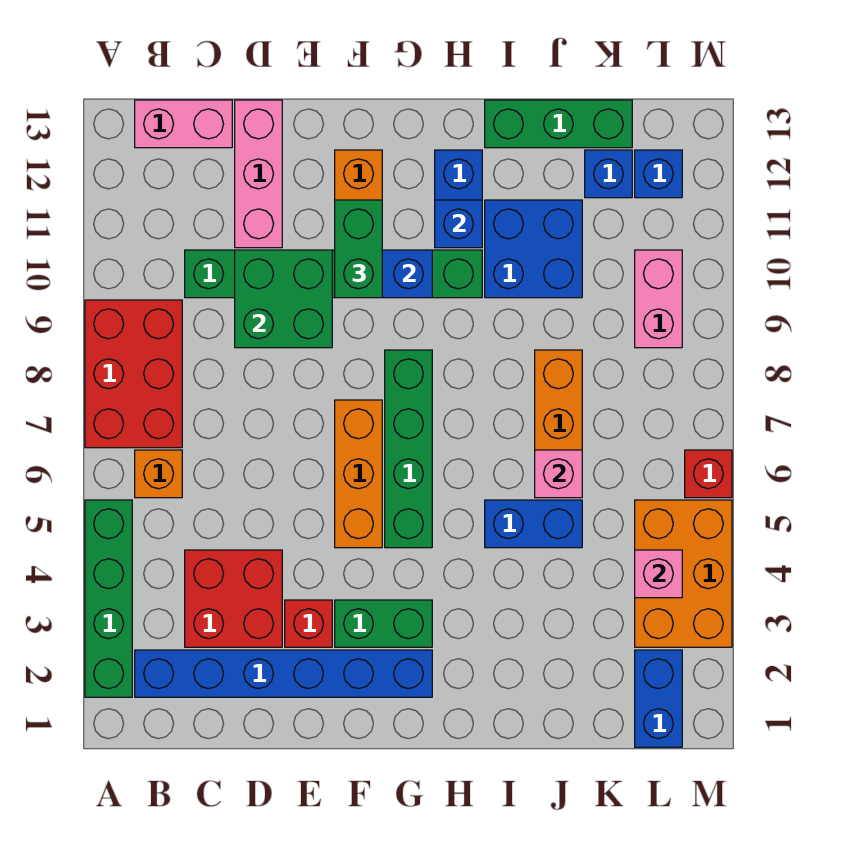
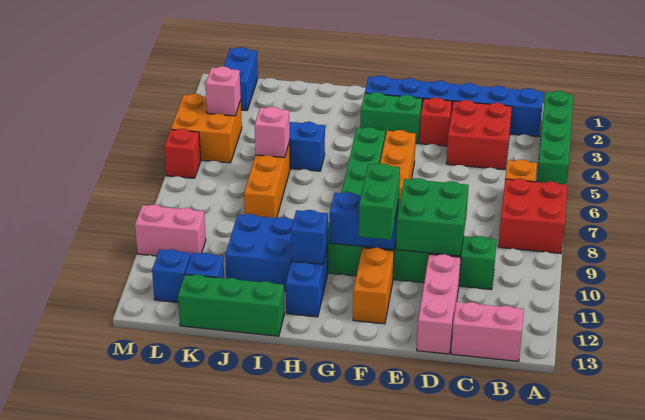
red brick A7:B9 level 1 -> red brick A7:B8 level 1
orange brick L3:M5 level 1 -> orange brick L4:M5 level 1
pink brick L9:L10 level 1 -> pink brick L10:M10 level 1

